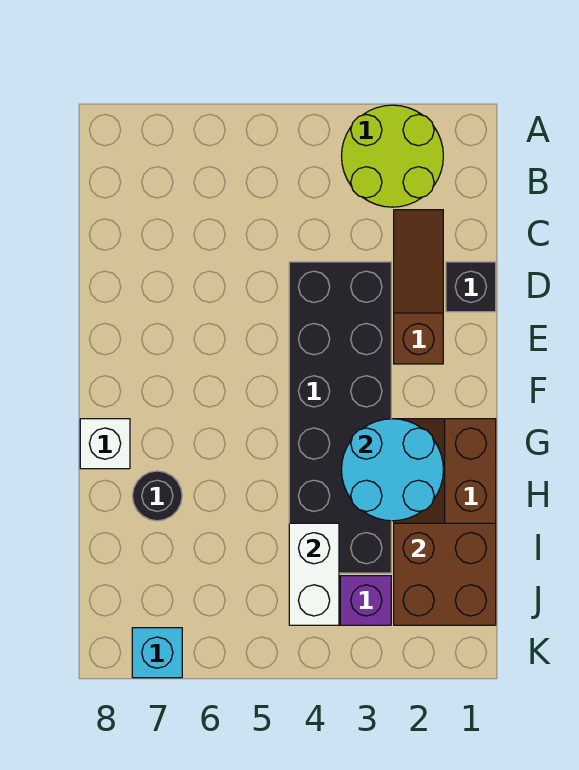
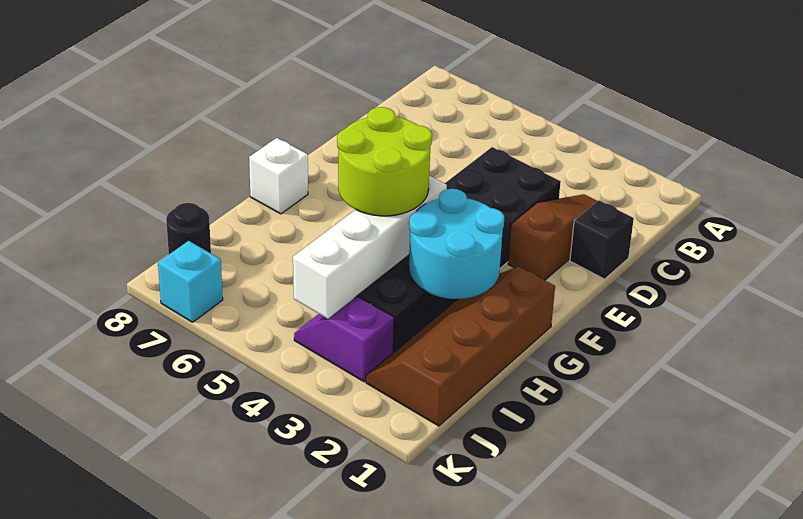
lime round brick A2:B3 level 1 -> lime round brick G4:H5 level 3
black round brick H7 level 1 -> black round brick J8 level 1
brown brick I1:J2 level 2 -> none
white brick I4:J4 level 2 -> white brick G4:J4 level 2

